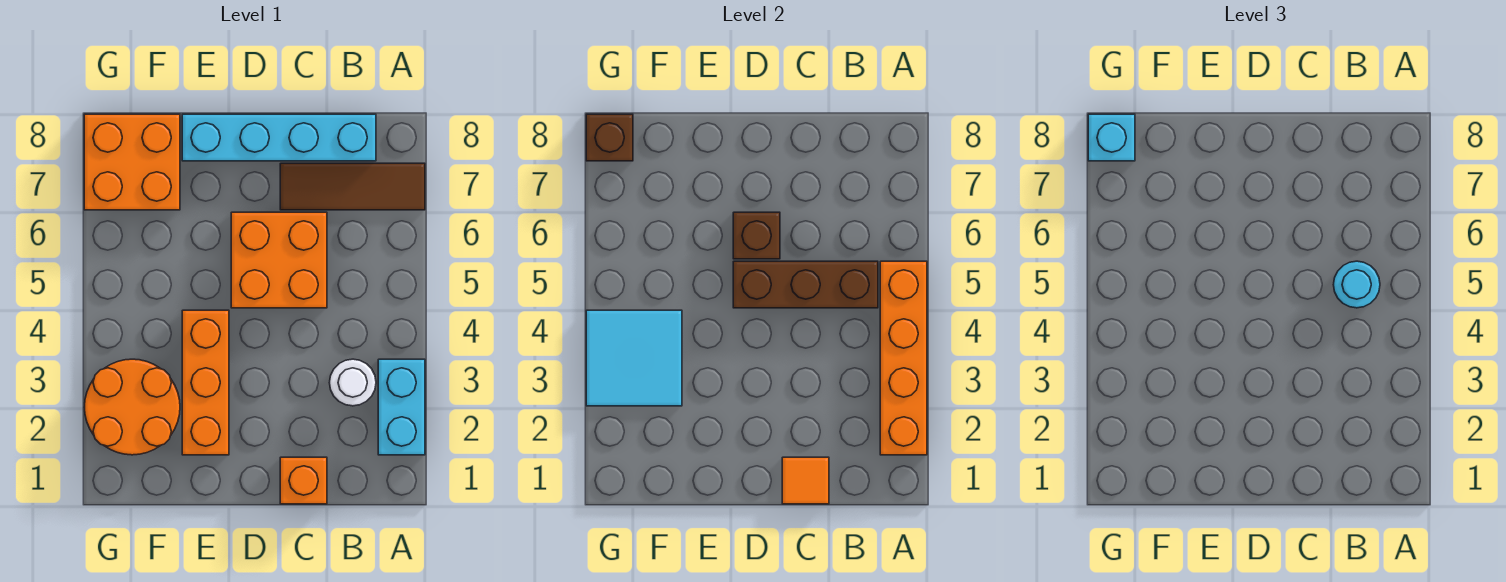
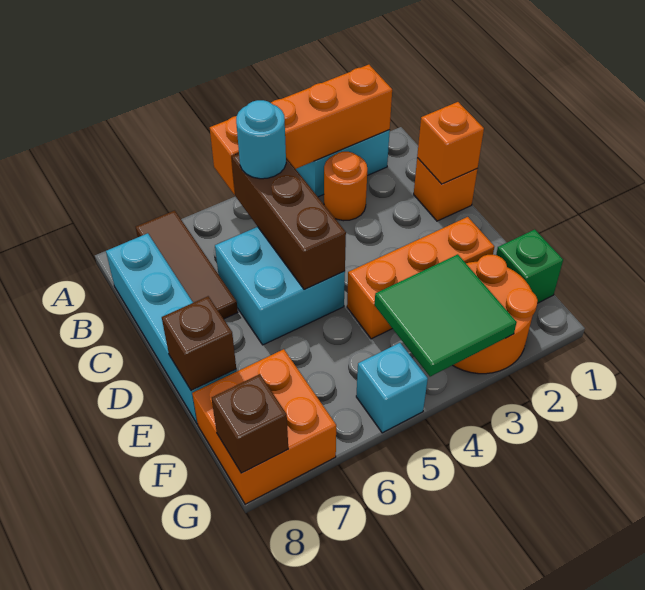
white round brick B3 level 1 -> orange round brick B3 level 1
orange tile C1 level 2 -> orange brick C1 level 2
orange brick C5:D6 level 1 -> cyan brick C5:D6 level 1
brown brick D6 level 2 -> brown brick E8 level 2
none -> green brick F1 level 1
cyan tile F3:G4 level 2 -> green tile F3:G4 level 2
cyan brick G8 level 3 -> cyan brick G5 level 1

